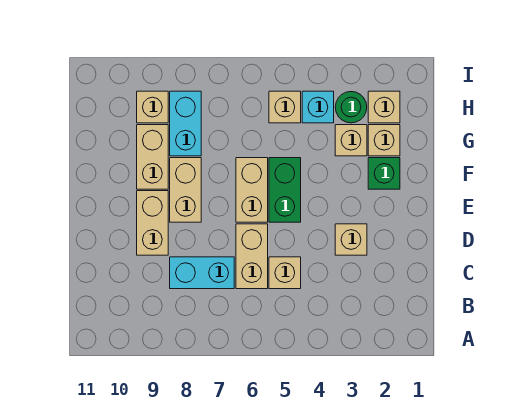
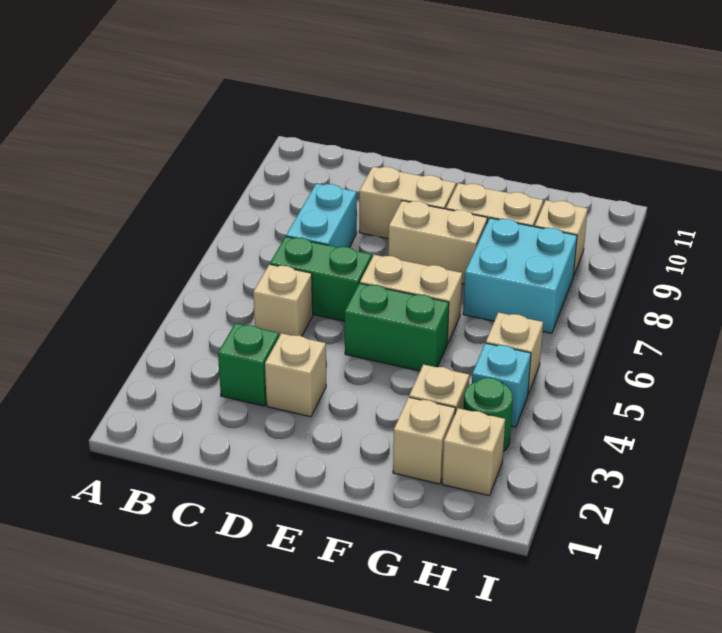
tan brick C6:D6 level 1 -> green brick C6:D6 level 1
green brick F2 level 1 -> green brick C3 level 1
cyan brick G8:H8 level 1 -> cyan brick G7:H8 level 1

